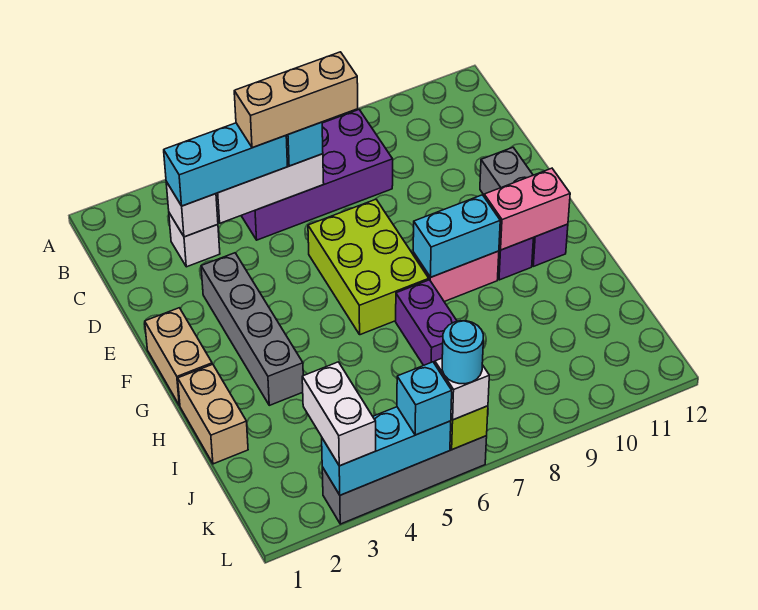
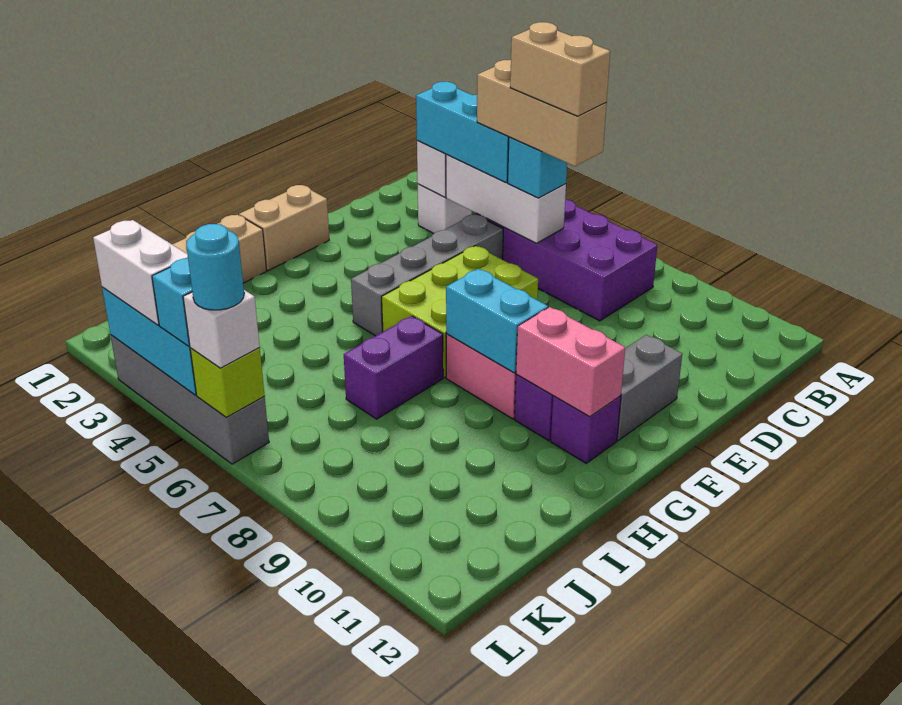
none -> tan brick C6:C7 level 5
grey brick E3:H3 level 1 -> grey brick D5:G5 level 1
white brick K3:L3 level 3 -> white brick L3:L4 level 3

